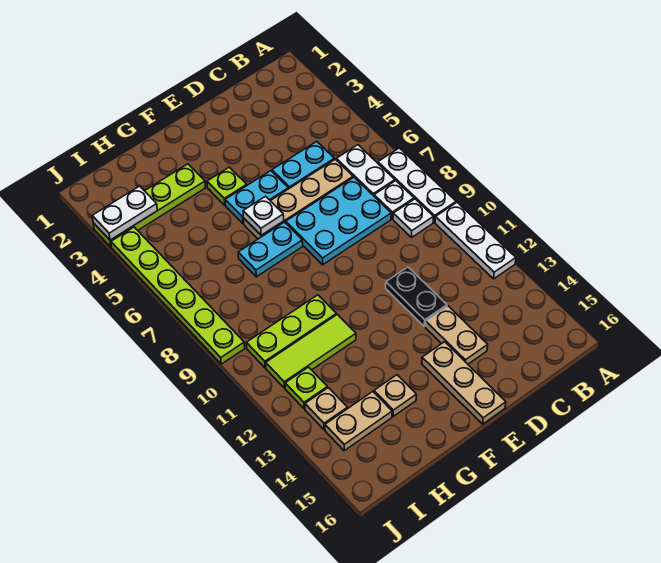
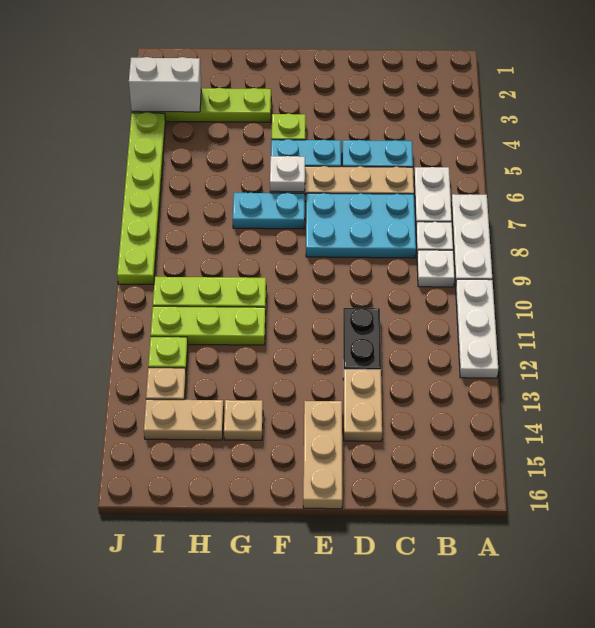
lime tile G11:I11 level 1 -> lime plate G11:I11 level 1
white plate I3:J3 level 2 -> white brick I3:J3 level 2

